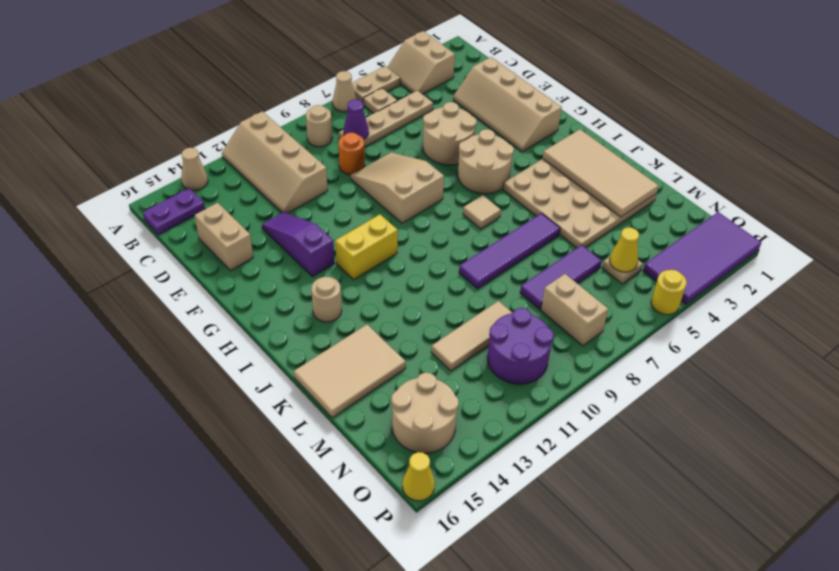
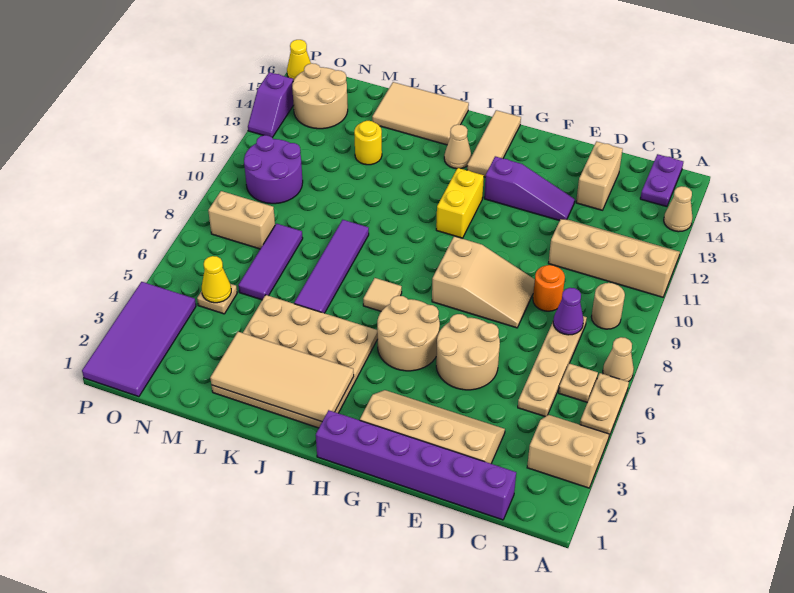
none -> purple brick C1:H1 level 1
tan brick D15:E15 level 1 -> tan brick D14:D15 level 1
tan round brick I14 level 1 -> tan cone I14 level 1
tan tile K14:L16 level 1 -> tan tile J15:L16 level 1
tan tile M10:M12 level 1 -> tan tile H14:H16 level 1
yellow round brick P5 level 1 -> yellow round brick L13 level 1
none -> purple slope P13:P14 level 1 top 14

